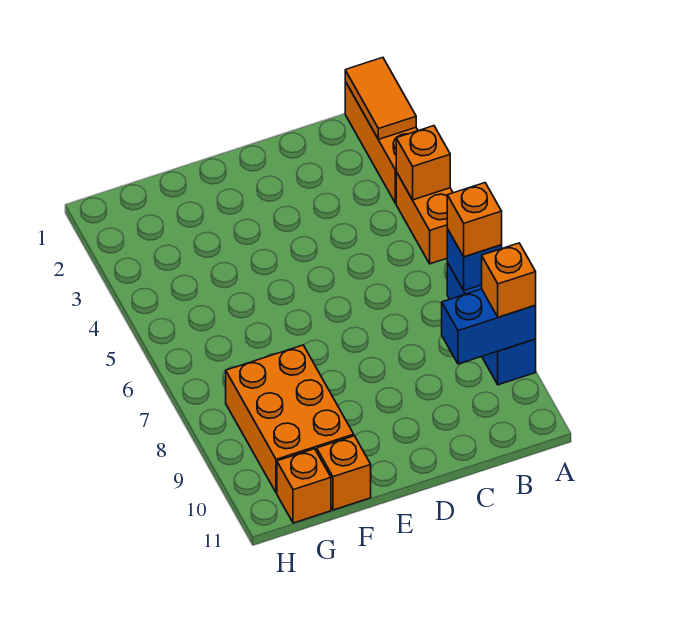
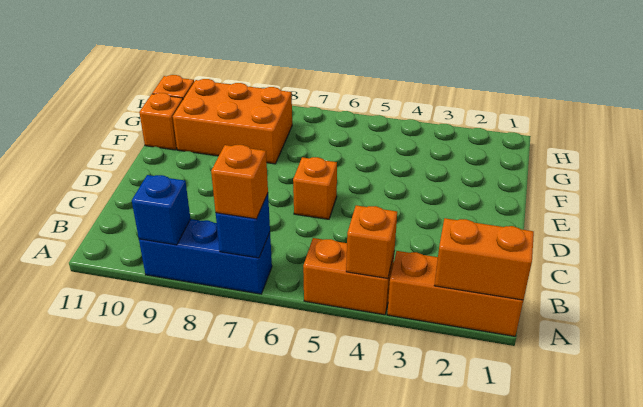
orange tile A1:A2 level 2 -> orange brick A1:A2 level 2
blue brick A9:B9 level 2 -> blue brick A9 level 2
orange brick A9 level 3 -> orange brick D6 level 1

